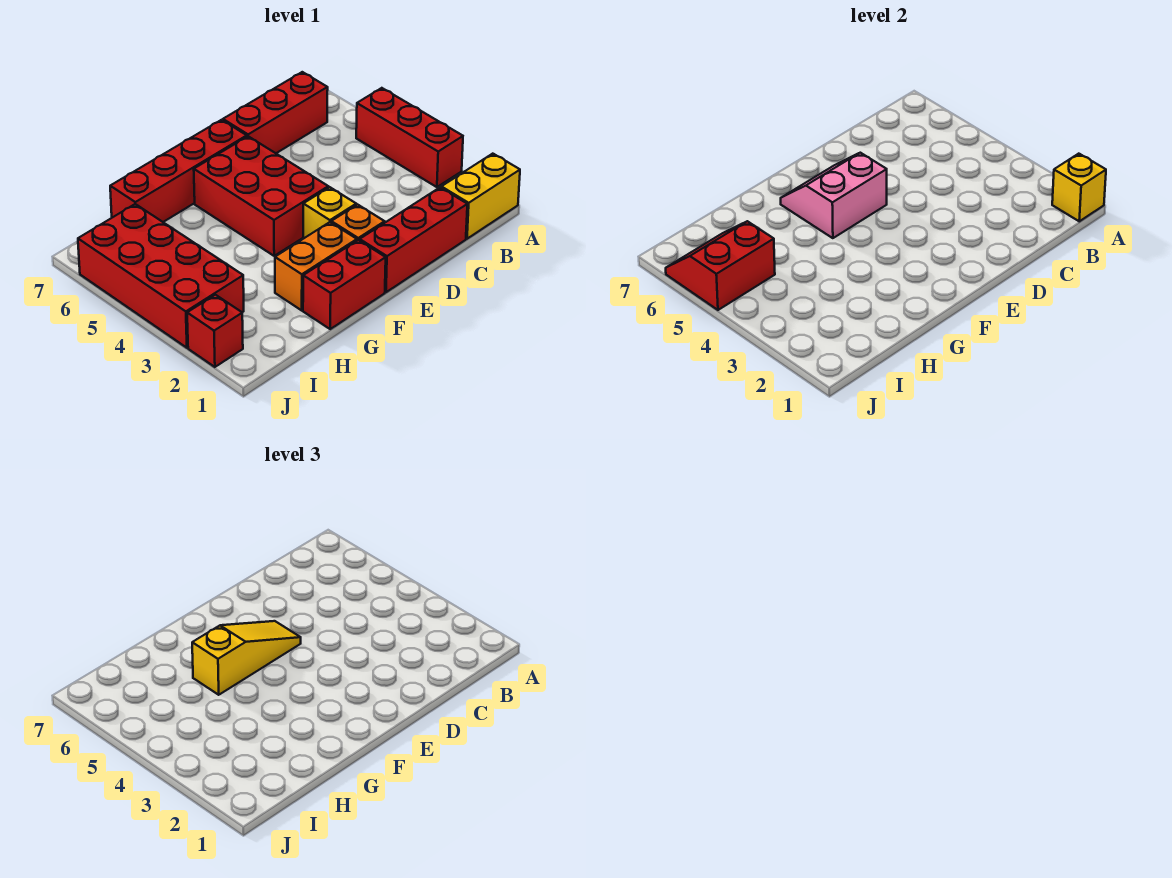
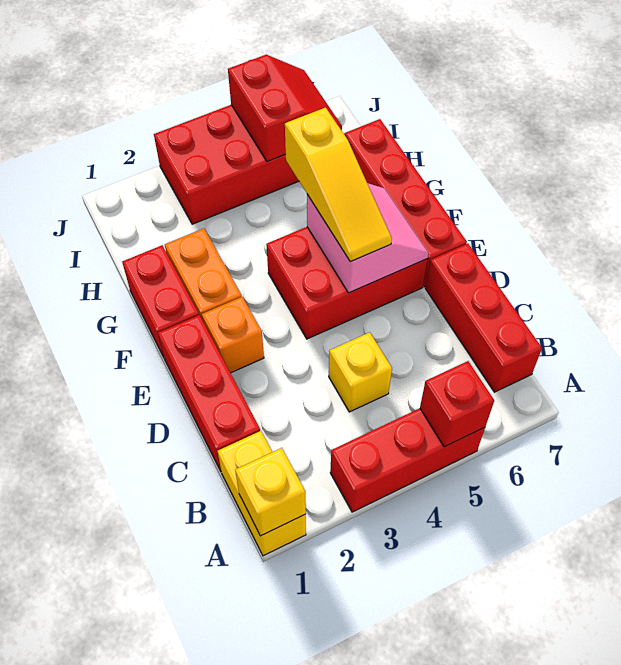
yellow brick E3 level 1 -> yellow brick C4 level 1
red brick J2 level 1 -> red brick A5 level 2

